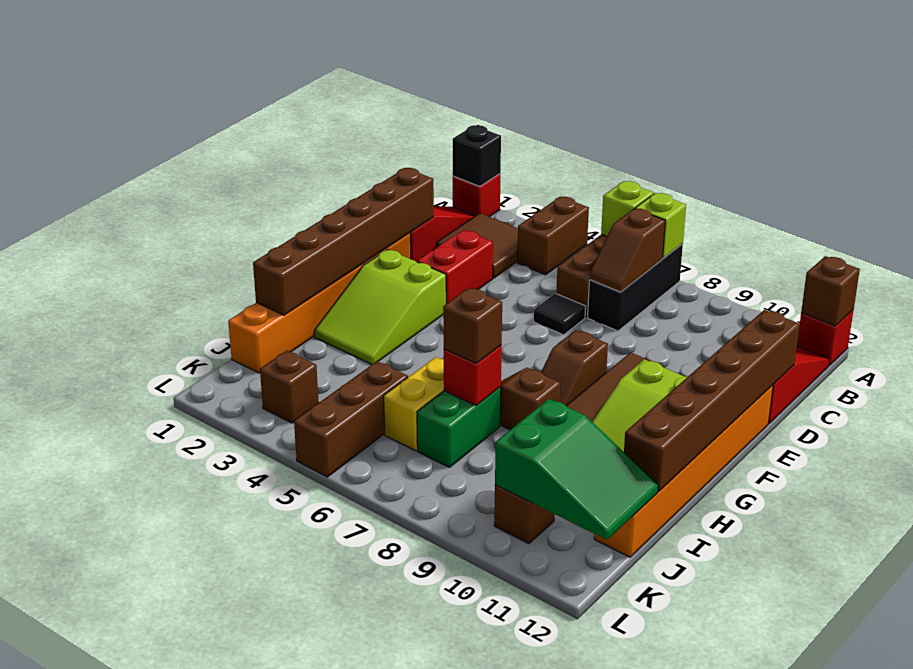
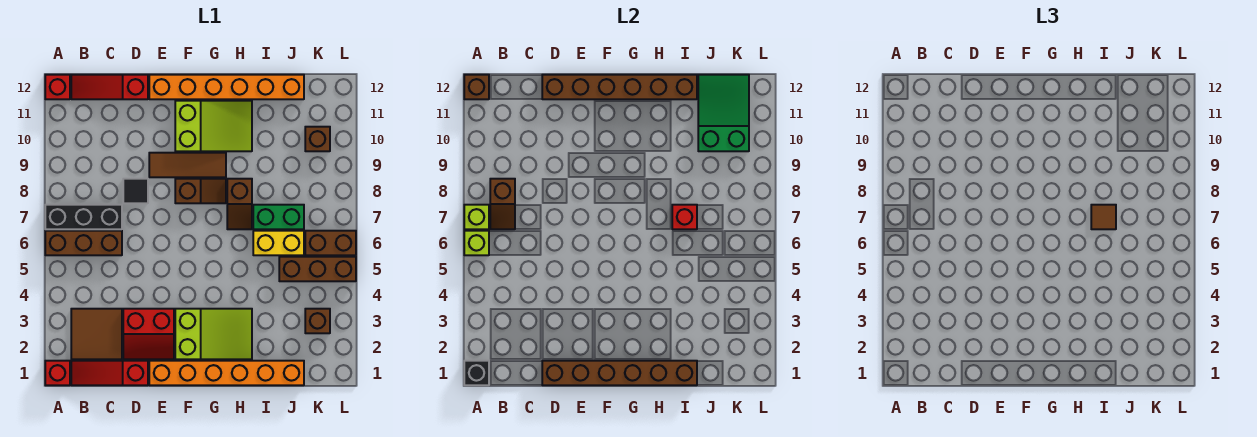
brown brick A4:B4 level 1 -> brown brick K6:L6 level 1
brown slope B7:C7 level 2 top B -> brown slope B7:B8 level 2 top 8
black tile D6 level 1 -> black tile D8 level 1
brown brick I7 level 3 -> brown tile I7 level 3

